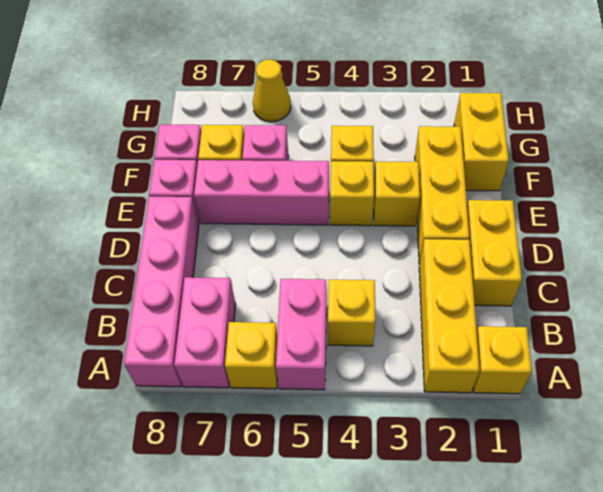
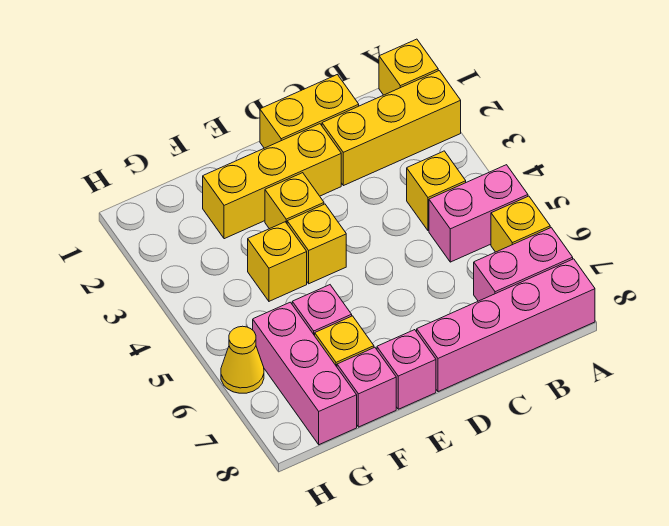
pink brick E5:E7 level 1 -> pink brick G6:G8 level 1
yellow brick F1:G1 level 1 -> none

